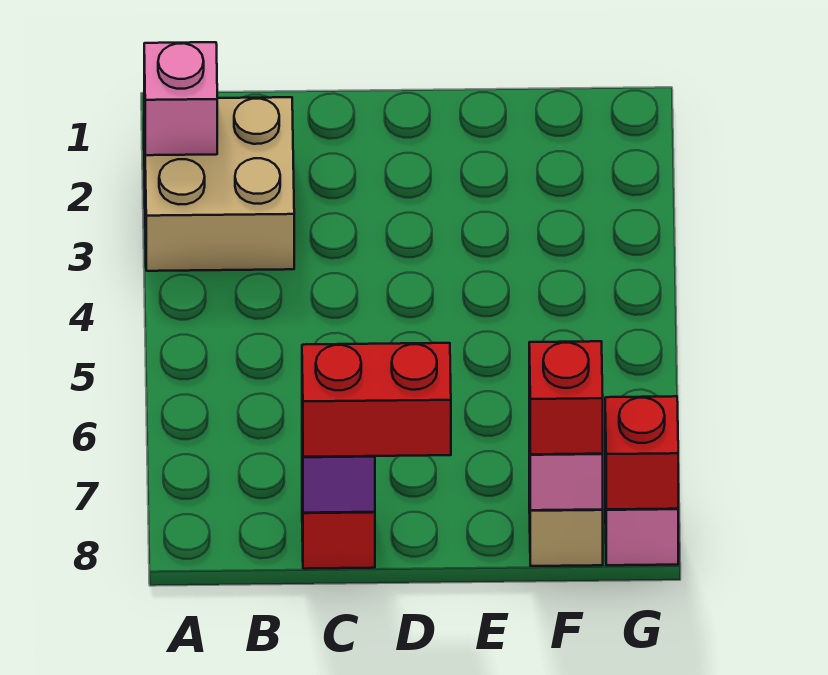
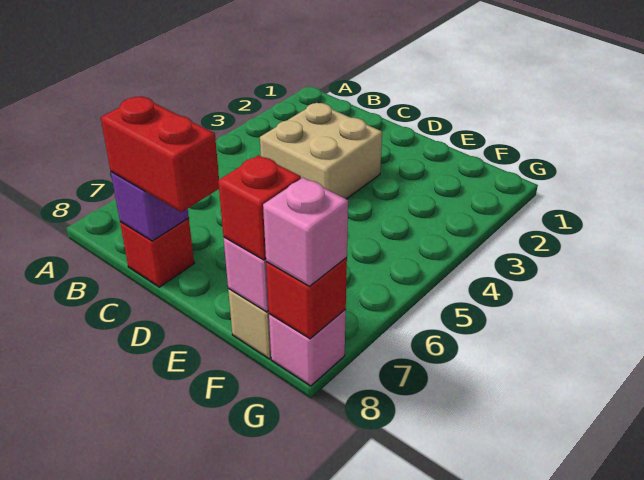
tan brick A2:B3 level 1 -> tan brick C3:D4 level 1
pink brick A2 level 2 -> pink brick G8 level 3

